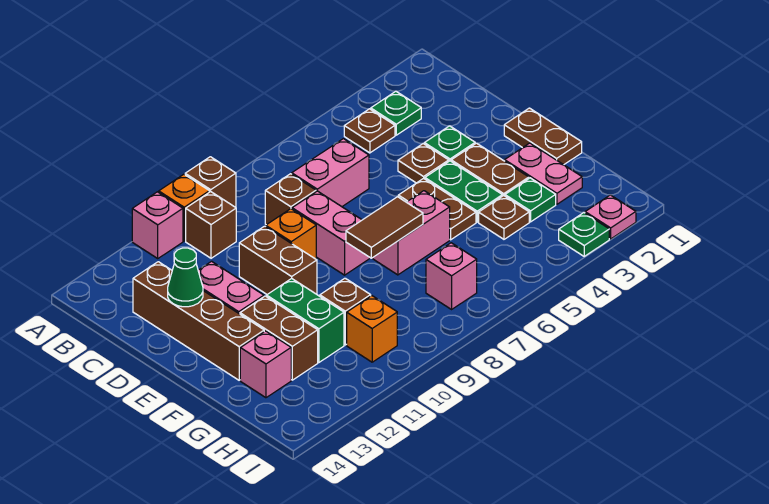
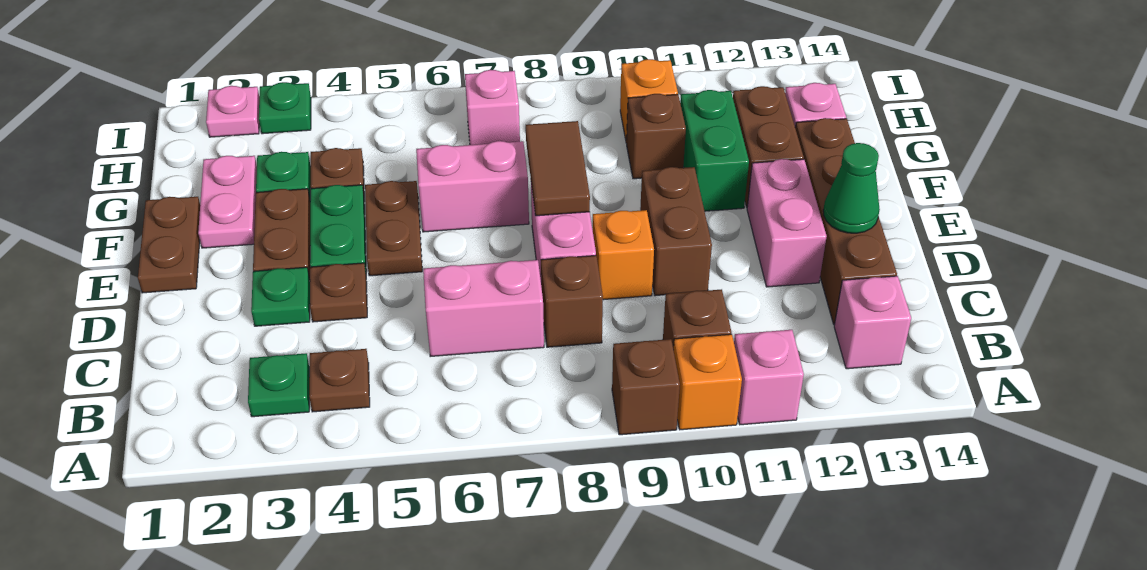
none -> pink brick B13 level 1
brown tile F7:F8 level 2 -> brown tile E8:F8 level 2

